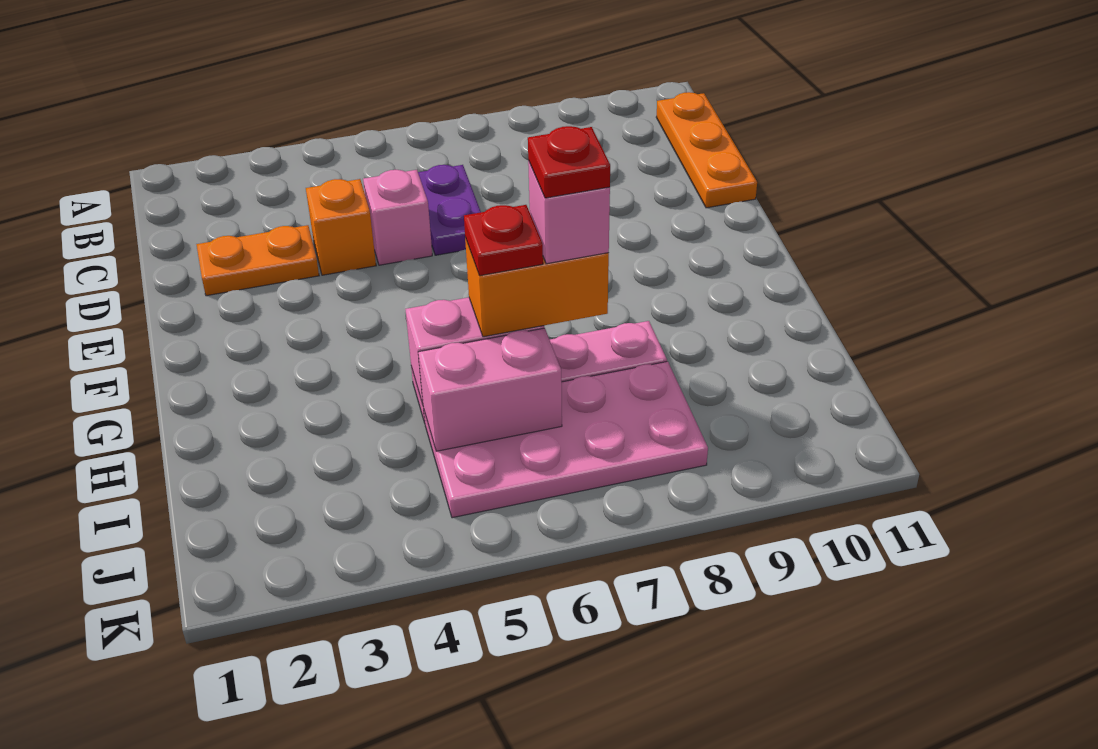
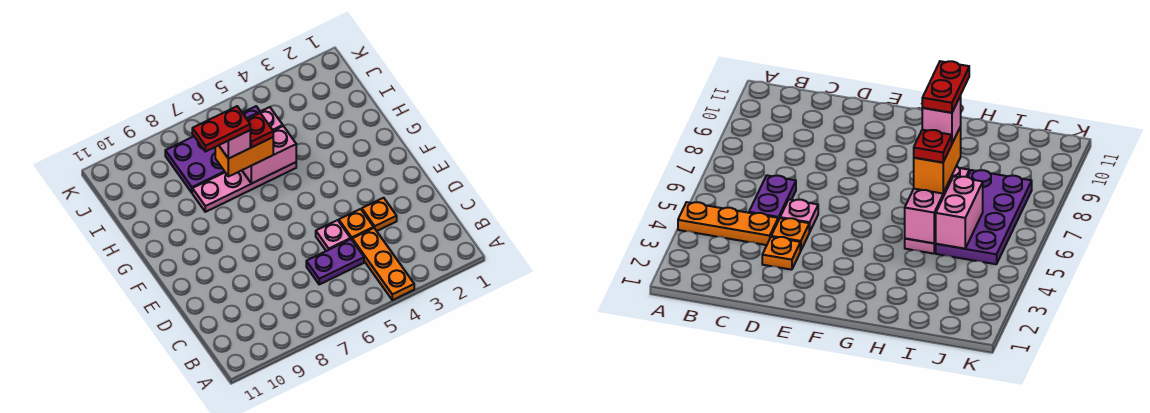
orange plate B11:D11 level 1 -> orange plate A4:C4 level 1
purple plate C6:D6 level 1 -> purple plate C5:C6 level 1
orange plate D2:D3 level 1 -> orange plate D3 level 1
orange brick D4 level 1 -> orange plate D4 level 1
pink brick D5 level 1 -> pink plate D5 level 1
red plate H7 level 5 -> red plate H7:H8 level 5
pink plate I5:J8 level 1 -> purple plate I5:J8 level 1

